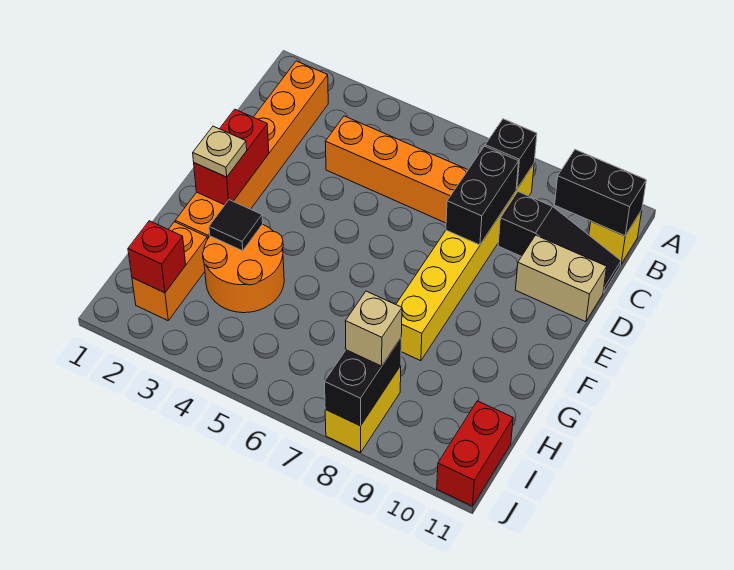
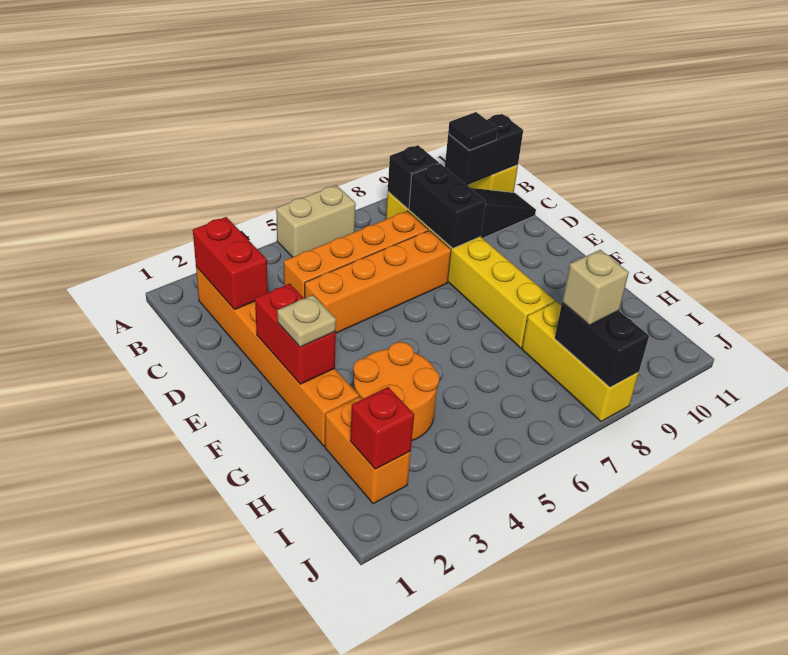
none -> orange brick D4:D7 level 1
tan brick D10:D11 level 1 -> tan brick A5:A6 level 1
black tile G3 level 2 -> black tile B10 level 3
yellow brick I8:J8 level 1 -> yellow brick H8:J8 level 1
red brick I11:J11 level 1 -> red brick B2:C2 level 2

